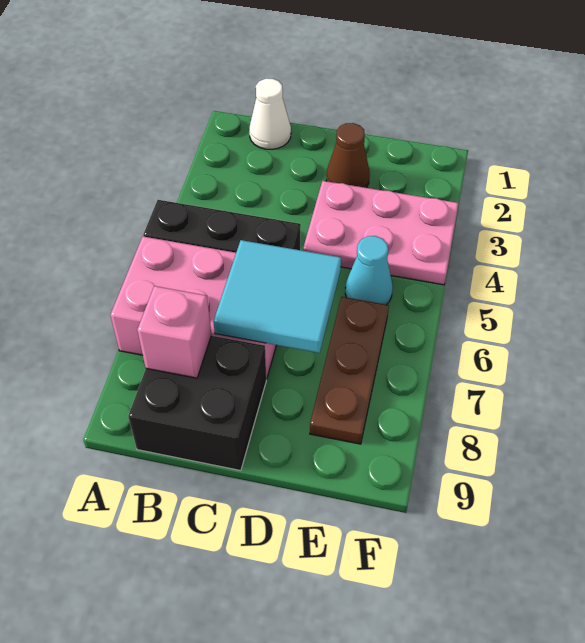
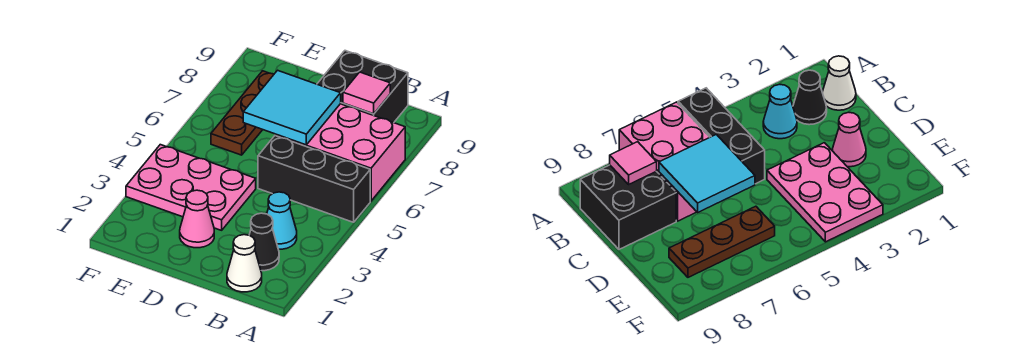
none -> black cone B2 level 1
pink brick B8 level 2 -> pink tile B8 level 2
brown cone D2 level 1 -> pink cone D2 level 1
cyan cone E5 level 1 -> cyan cone B3 level 1

